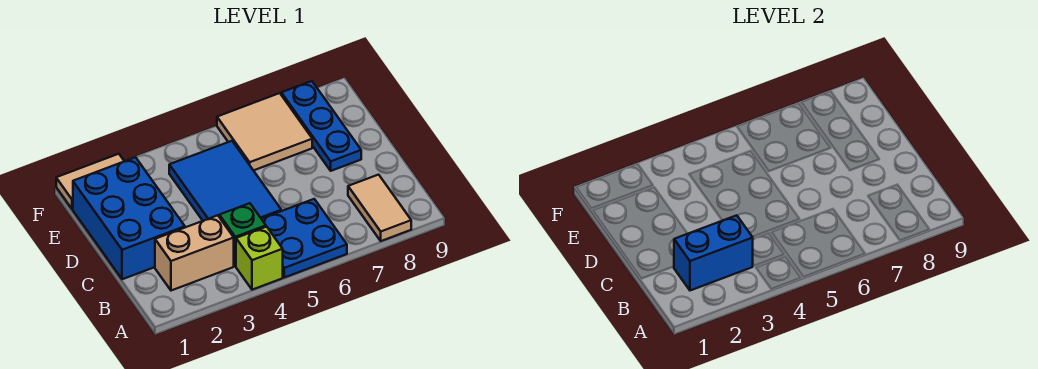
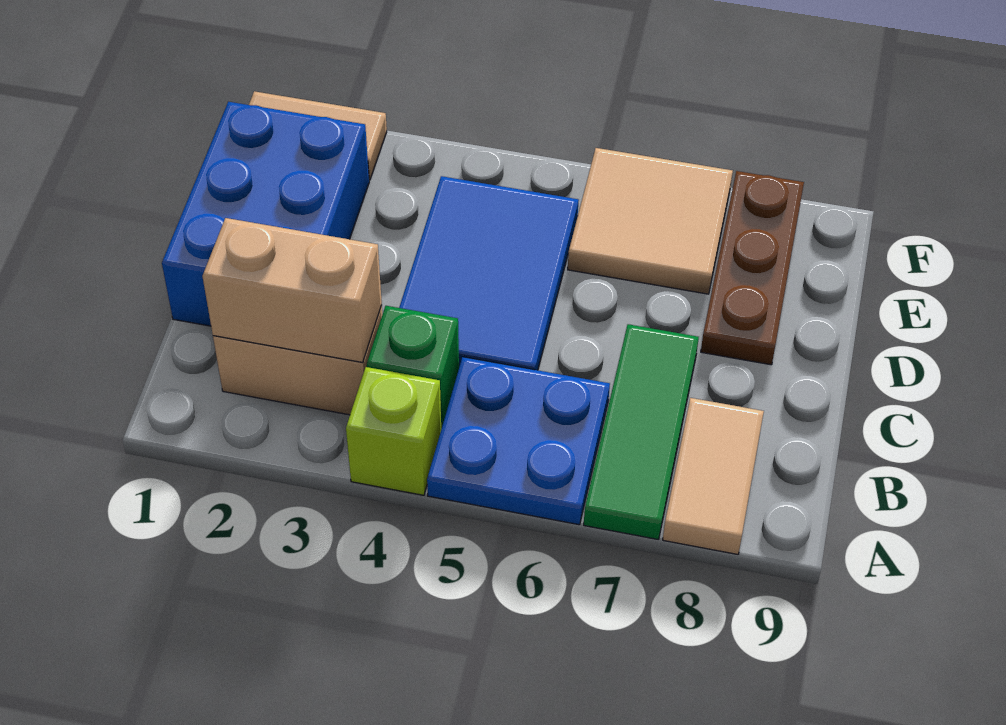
none -> green tile A7:C7 level 1
blue brick B2:B3 level 2 -> tan brick B2:B3 level 2
blue plate D8:F8 level 1 -> brown plate D8:F8 level 1

